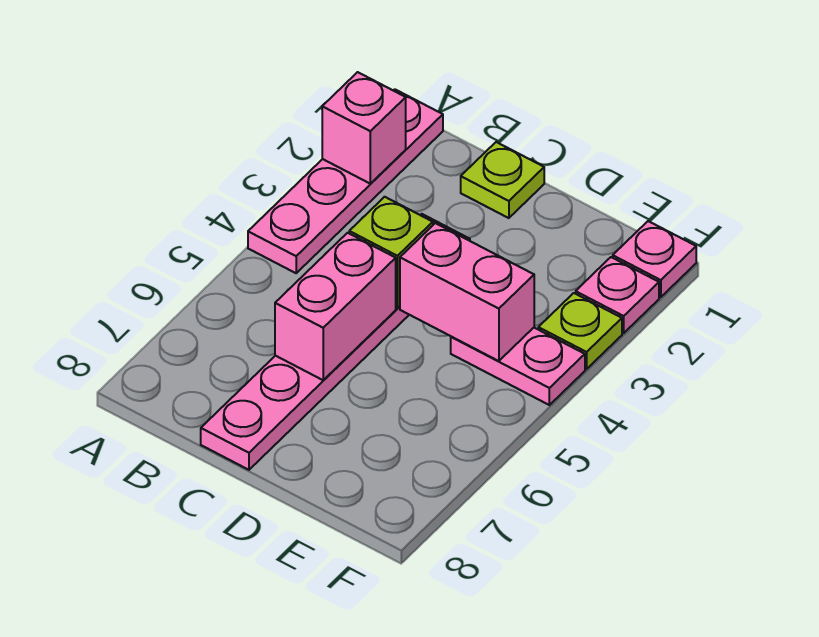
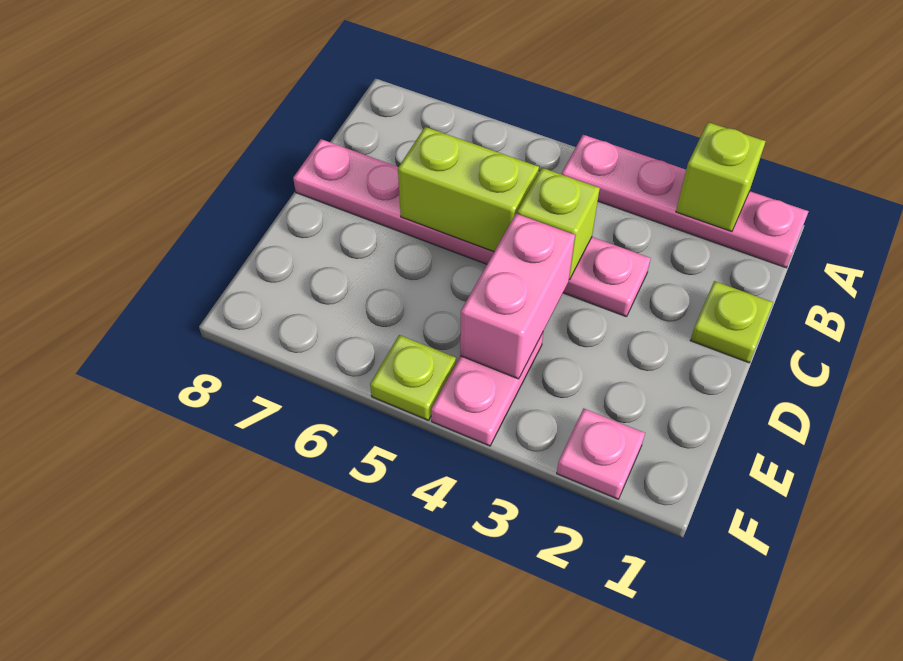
pink brick A2 level 2 -> lime brick A2 level 2
pink brick C5:C6 level 2 -> lime brick C5:C6 level 2
pink plate F1 level 1 -> none
lime plate F3 level 1 -> lime plate F5 level 1

